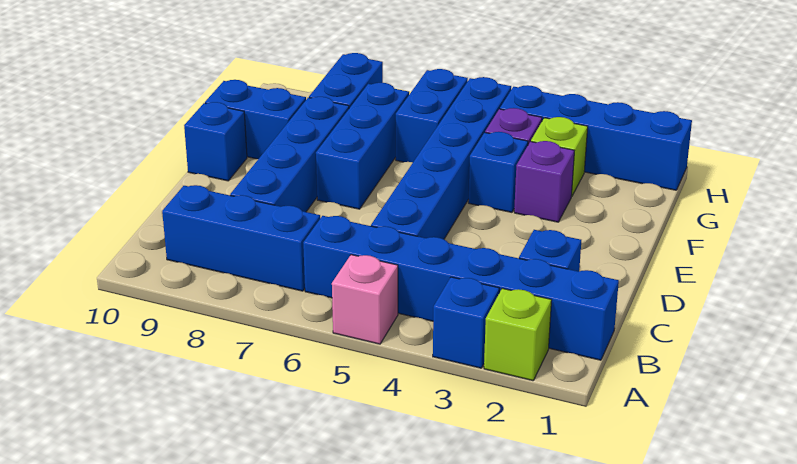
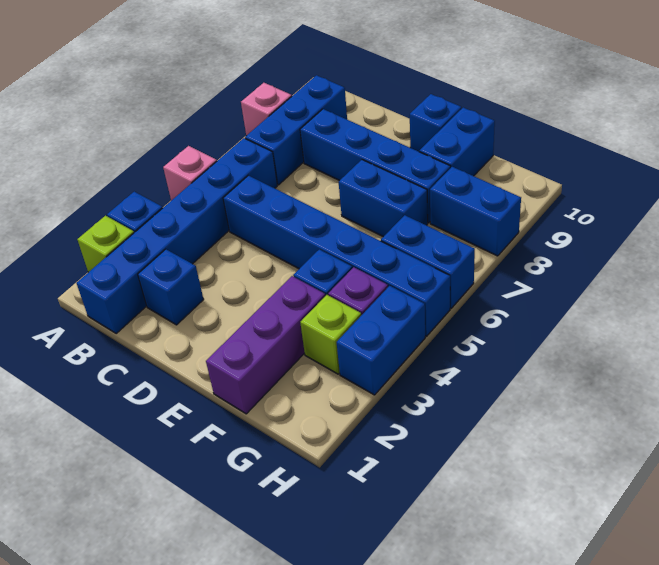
none -> pink brick A8 level 1
blue brick E7:G7 level 1 -> blue brick E7:F7 level 1
purple brick F3 level 1 -> purple brick F1:F3 level 1
blue brick H1:H4 level 1 -> blue brick H3:H4 level 1

